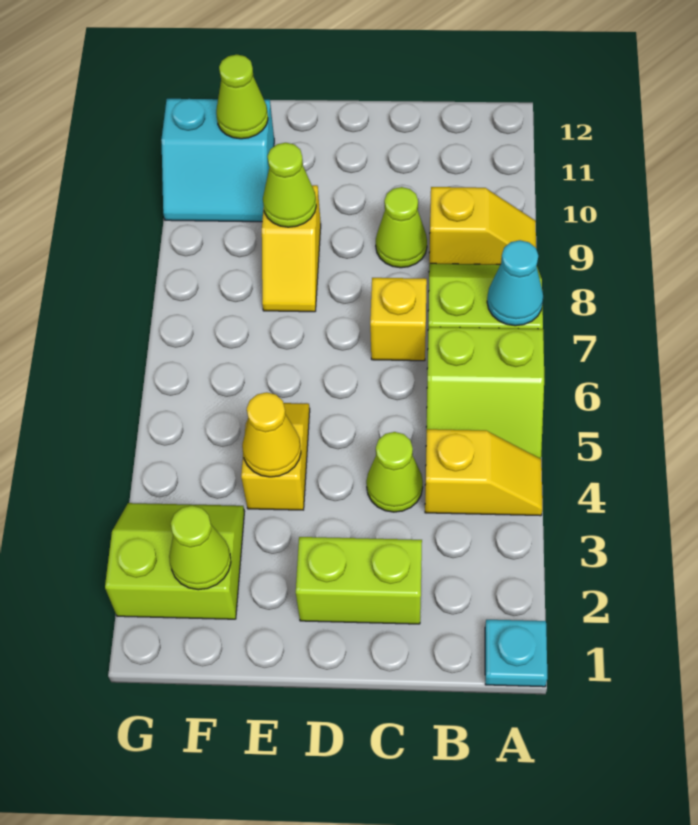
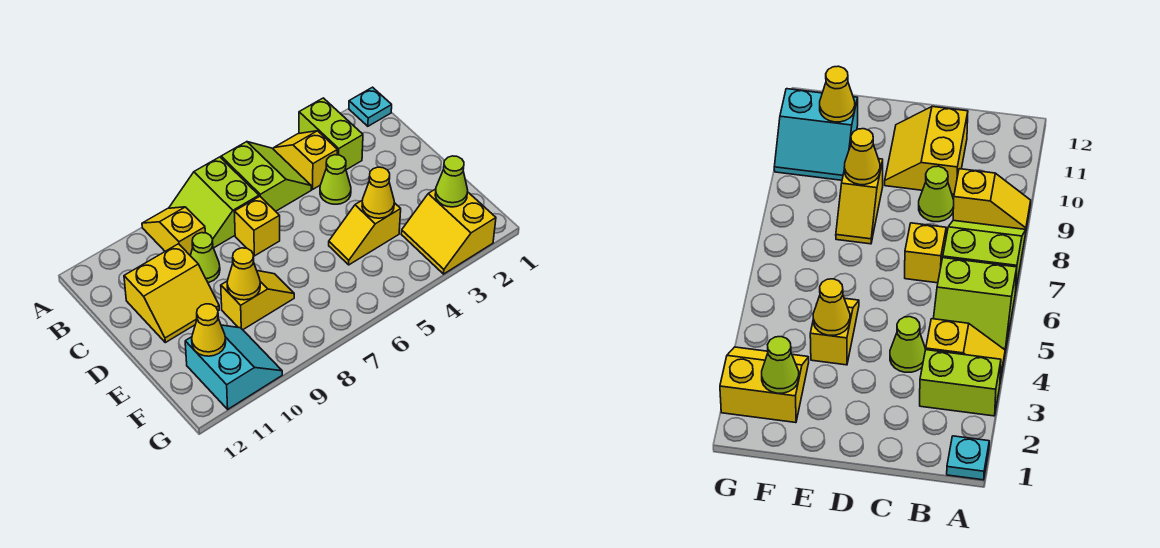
cyan cone A7 level 2 -> none
lime brick C2:D2 level 1 -> lime brick A3:B3 level 1
none -> yellow slope C10:D11 level 1 top C
lime cone E9 level 2 -> yellow cone E9 level 2
lime slope F2:G3 level 1 top 2 -> yellow slope F2:G3 level 1 top 2
lime cone F11 level 2 -> yellow cone F11 level 2

